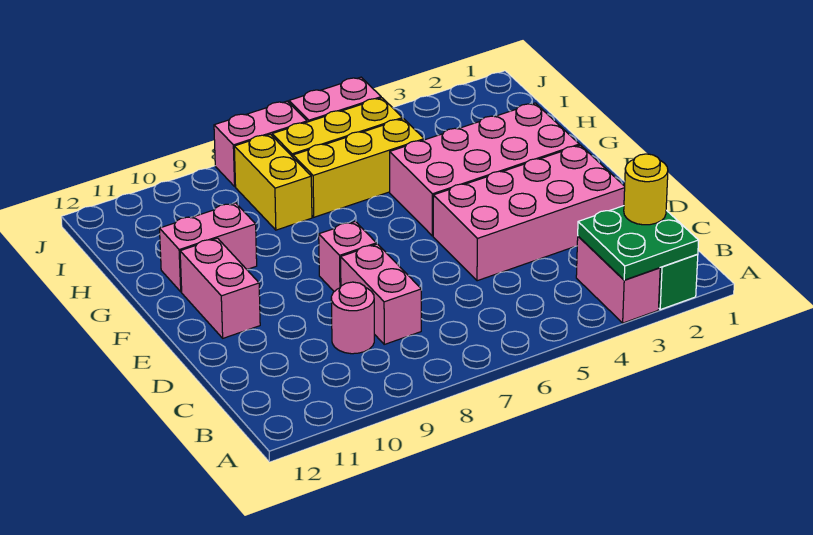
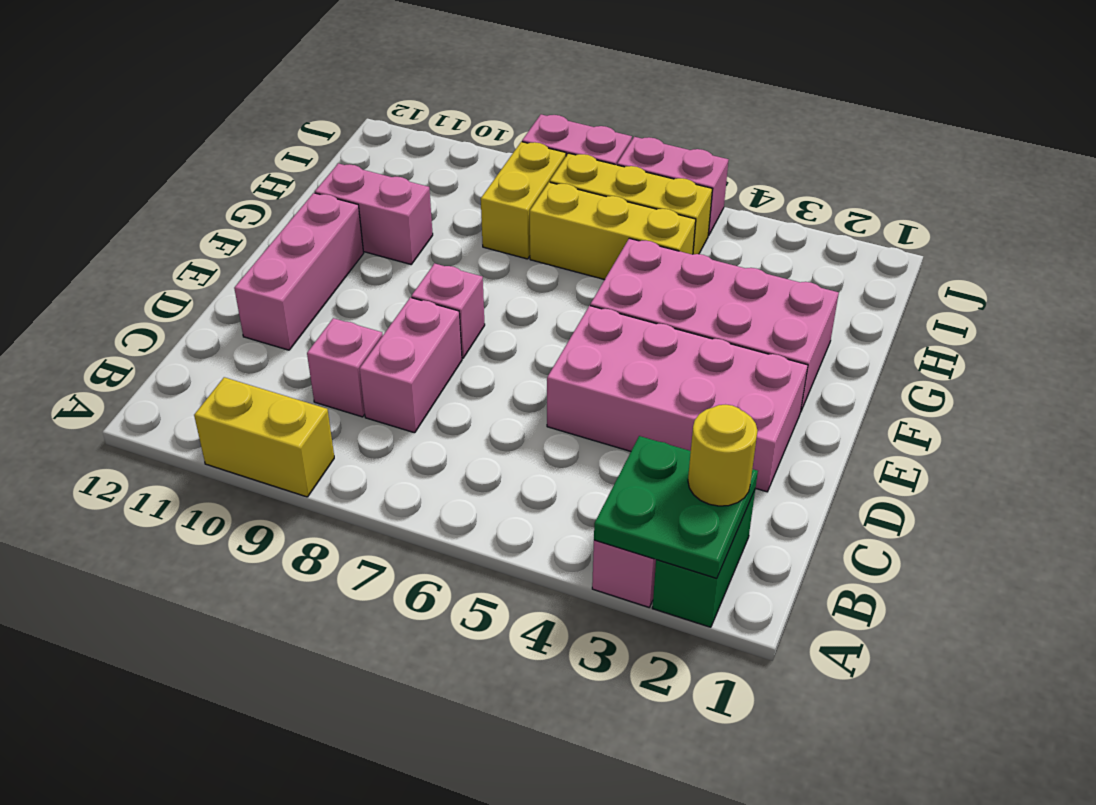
none -> yellow brick A9:A10 level 1
pink round brick C9 level 1 -> pink brick C9 level 1
pink brick E11:F11 level 1 -> pink brick D11:F11 level 1

